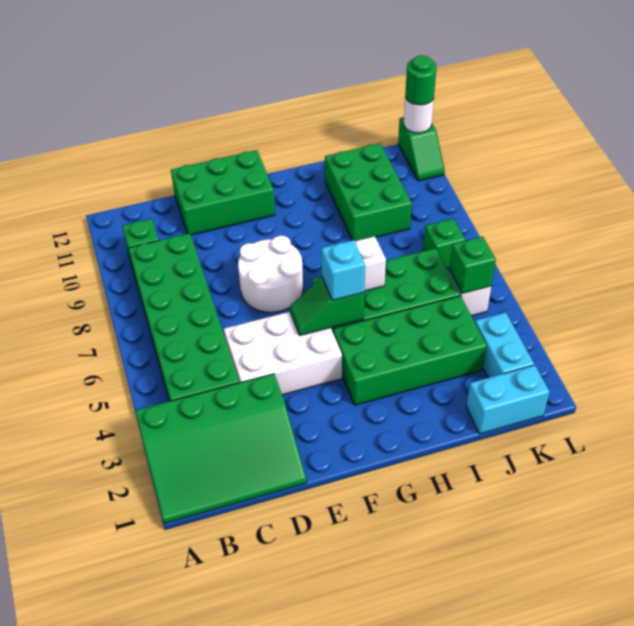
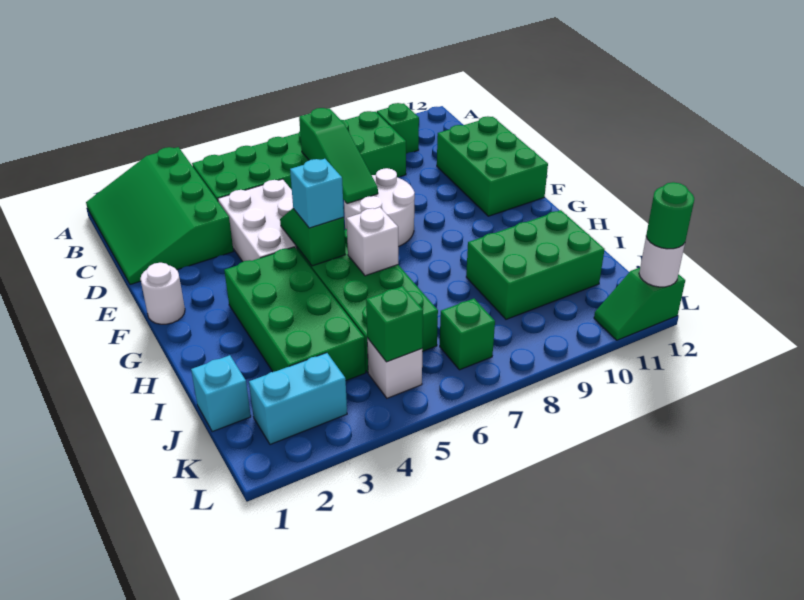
none -> green slope C7:E7 level 2 top C
none -> white round brick F1 level 1
cyan brick J1:K1 level 1 -> cyan brick J1 level 1

